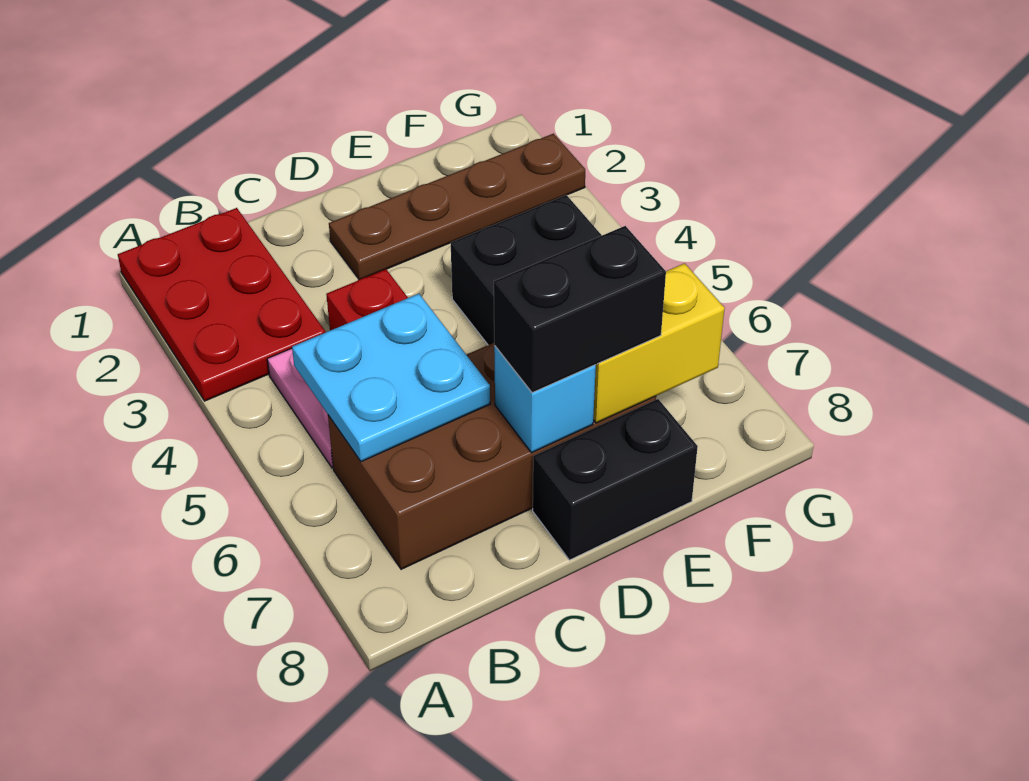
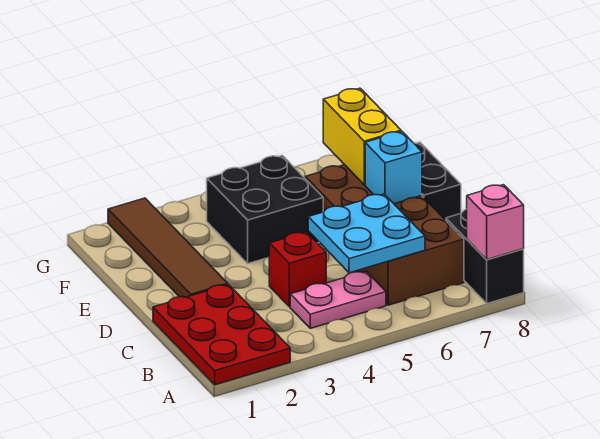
red plate A1:B3 level 1 -> red plate A1:C2 level 1
none -> pink brick A8 level 2
brown plate D2:G2 level 1 -> brown tile D2:G2 level 1
black brick D7:E7 level 3 -> black brick A8:B8 level 1

